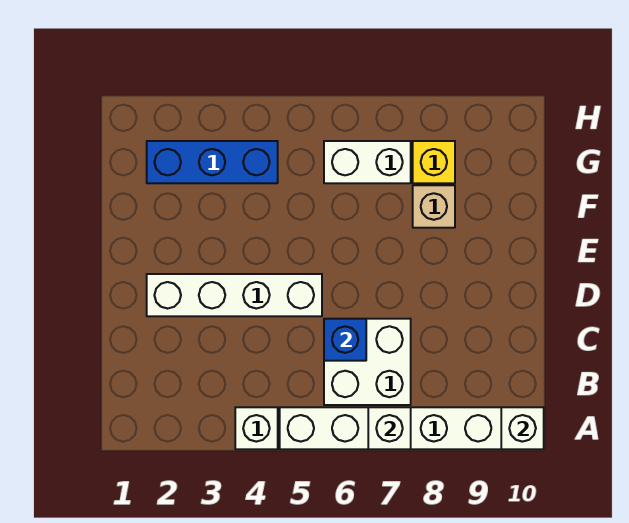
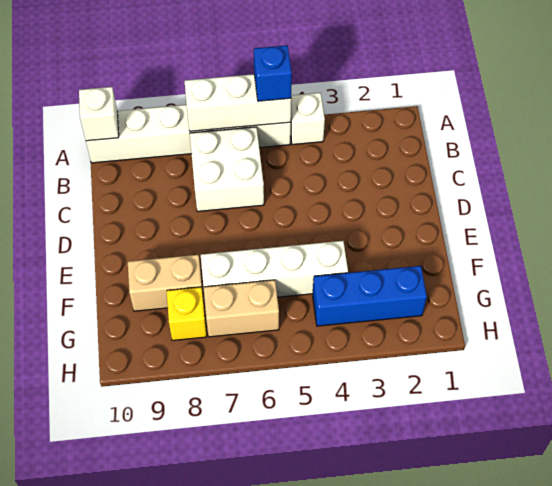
white brick A7 level 2 -> white brick A5:A7 level 2
blue brick C6 level 2 -> blue brick A5 level 3
white brick D2:D5 level 1 -> white brick F4:F7 level 1
tan brick F8 level 1 -> tan brick F8:F9 level 1
white brick G6:G7 level 1 -> tan brick G6:G7 level 1

